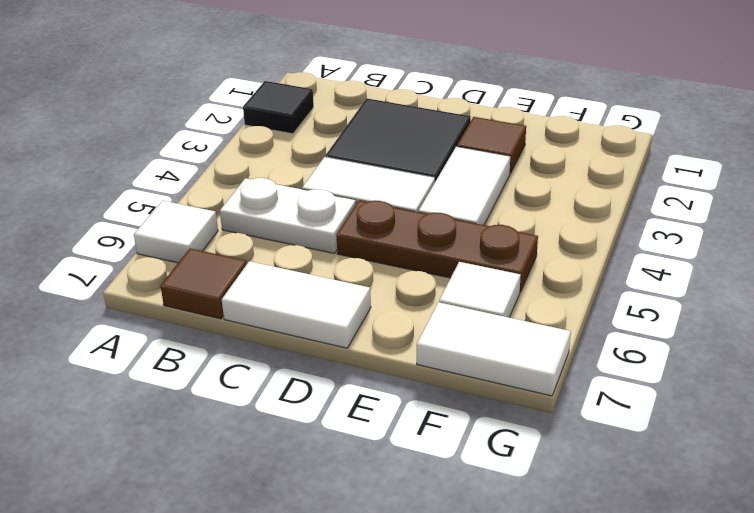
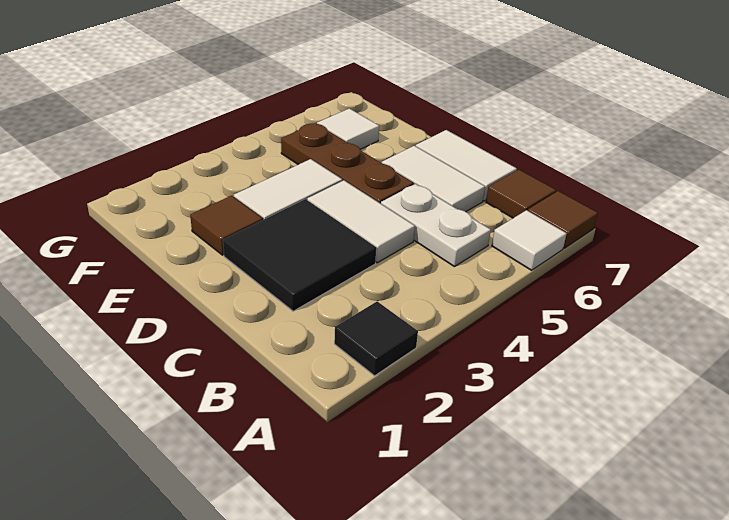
none -> brown tile A7 level 1
white tile F7:G7 level 1 -> white tile C6:D6 level 1

